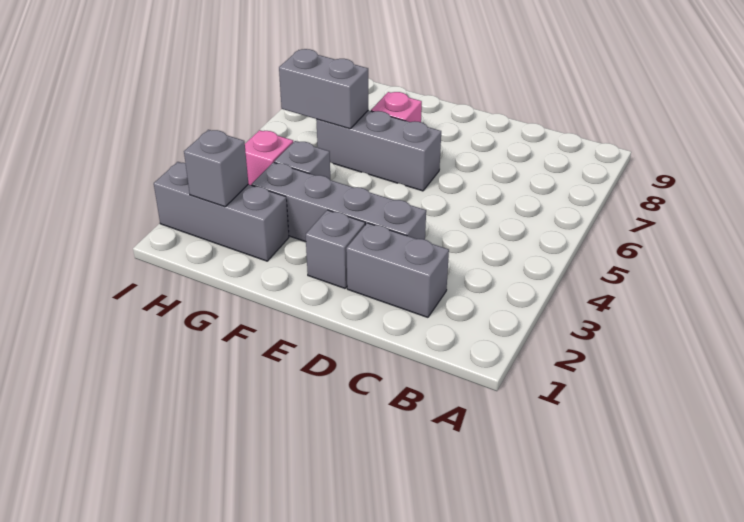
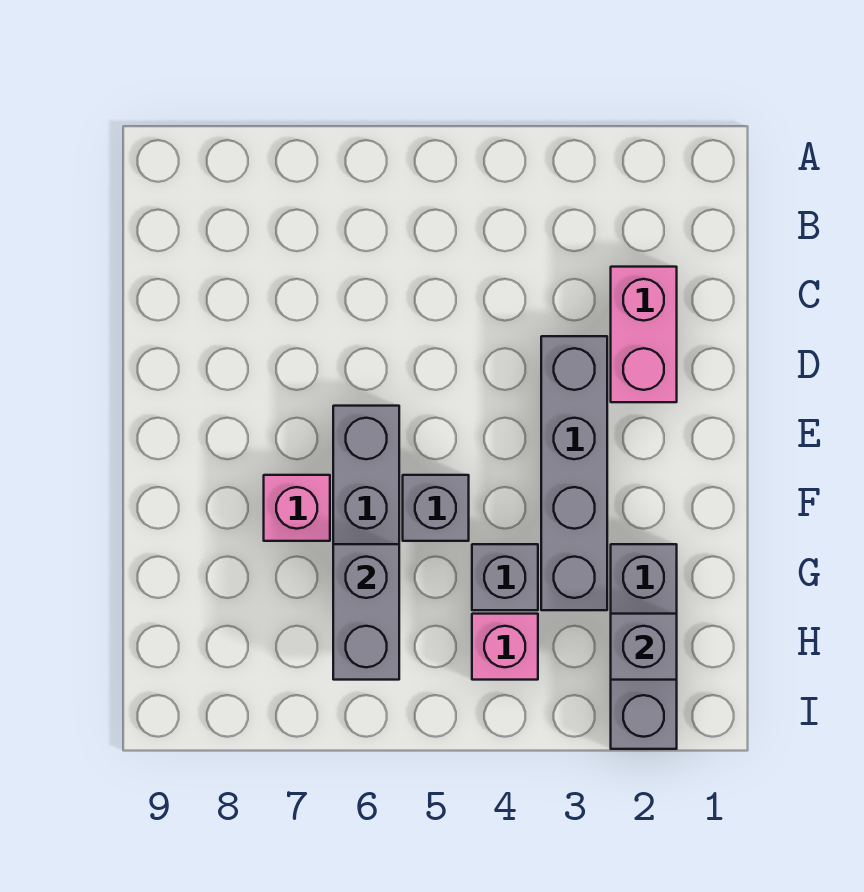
grey brick C2:D2 level 1 -> pink brick C2:D2 level 1
grey brick E2 level 1 -> grey brick F5 level 1

